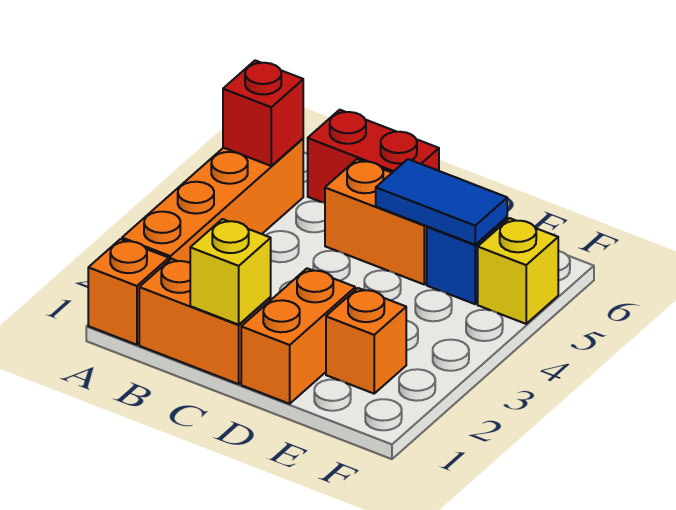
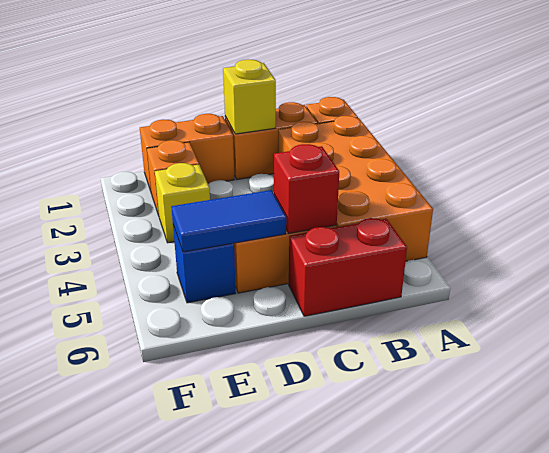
orange brick A2:A5 level 1 -> orange brick A2:B5 level 1
red brick A5 level 2 -> red brick C5 level 2
orange brick D1:D2 level 1 -> orange brick D1:E1 level 1
yellow brick F5 level 1 -> yellow brick E3 level 1

